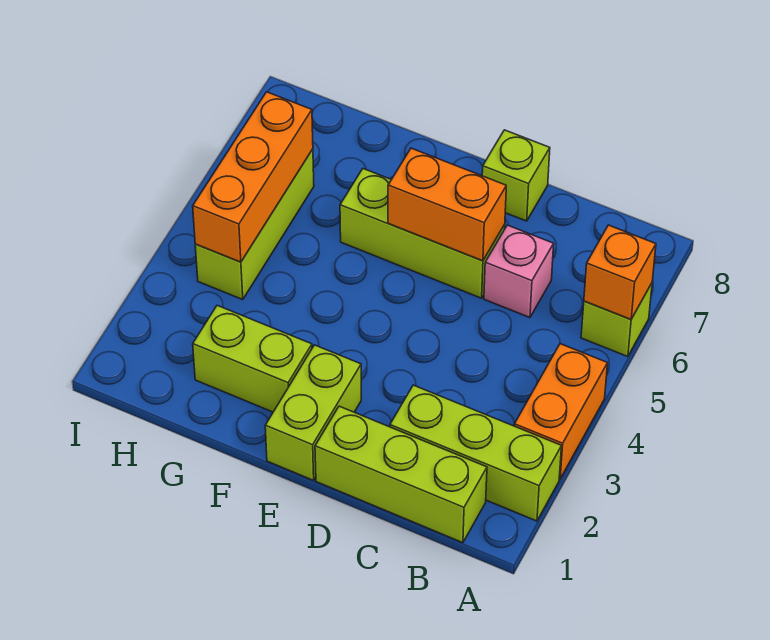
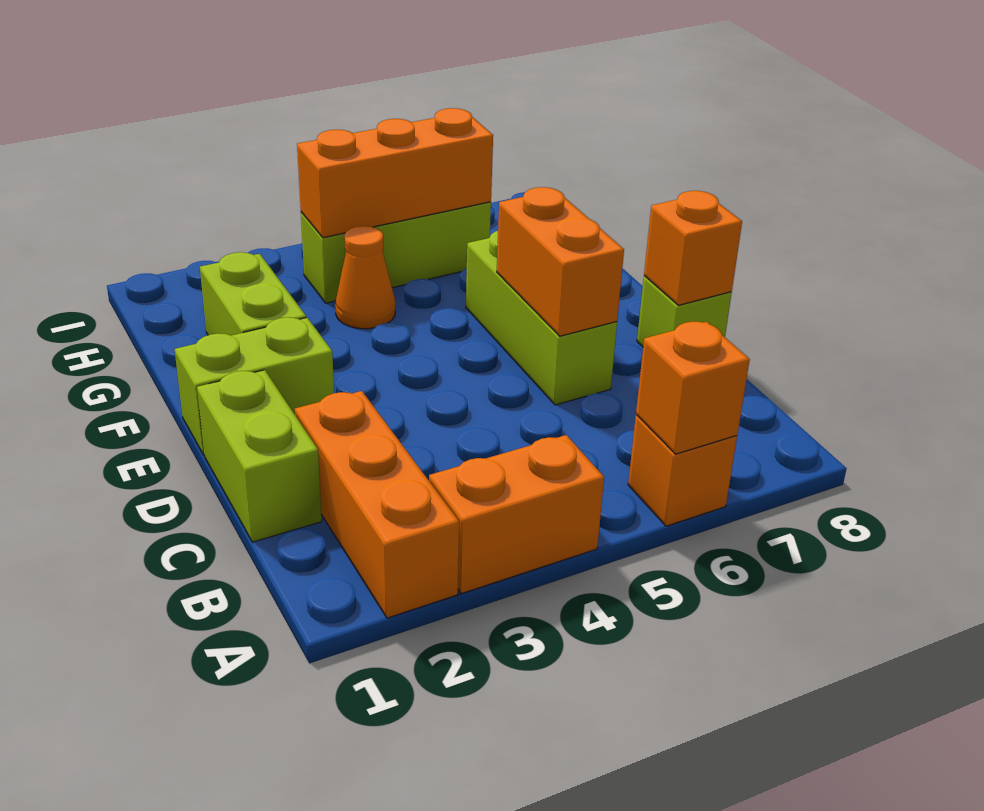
lime brick A2:C2 level 1 -> orange brick A2:C2 level 1
lime brick A6 level 1 -> orange brick A6 level 1
lime brick B1:D1 level 1 -> lime brick C1:D1 level 1
pink brick C6 level 1 -> none
none -> orange brick D8 level 2
none -> orange cone G4 level 1

